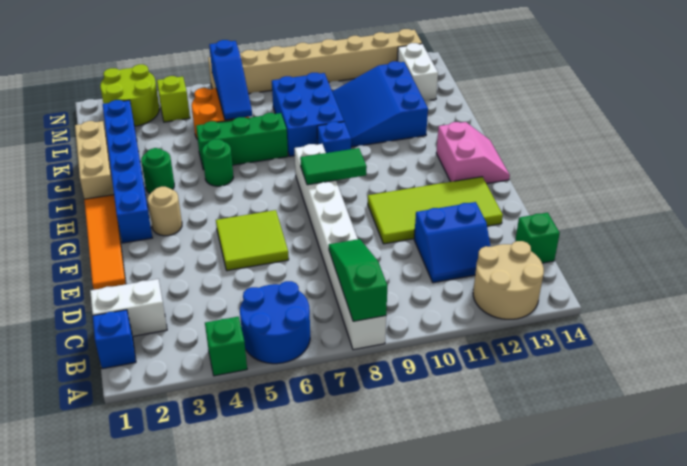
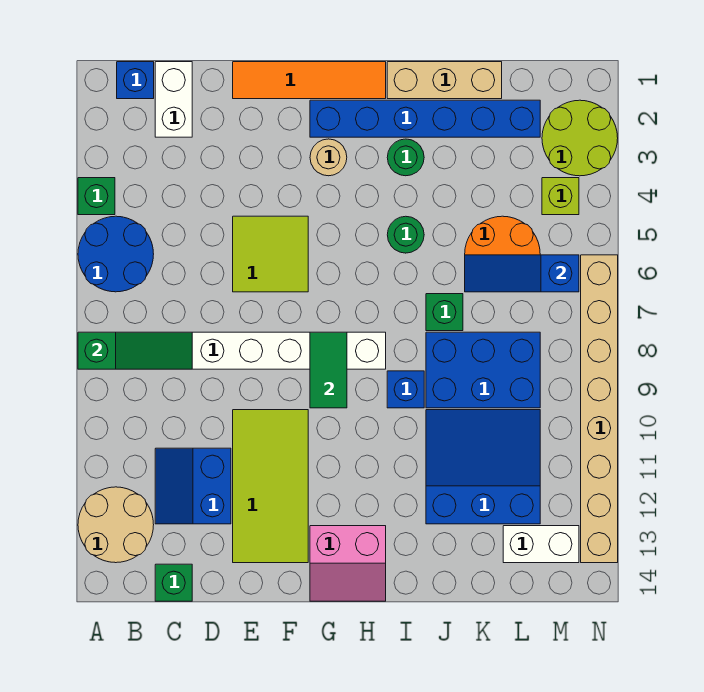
green brick J5:J7 level 1 -> green brick J7 level 1

